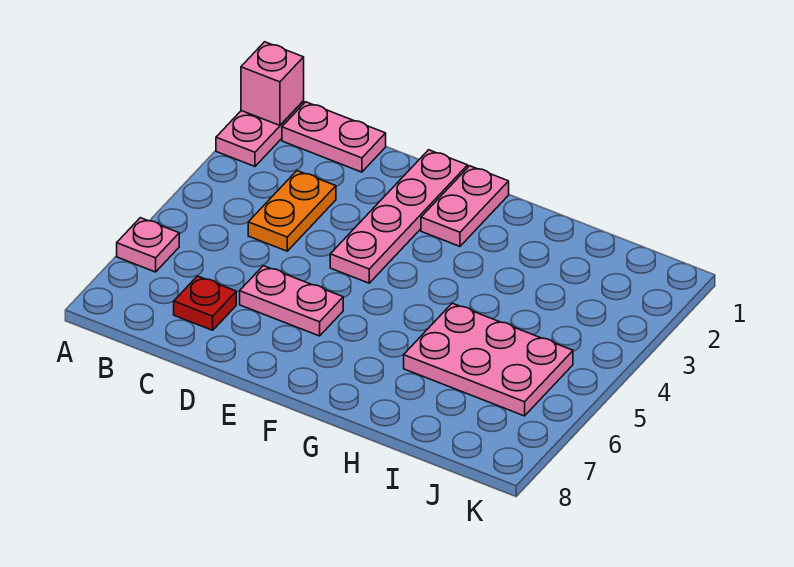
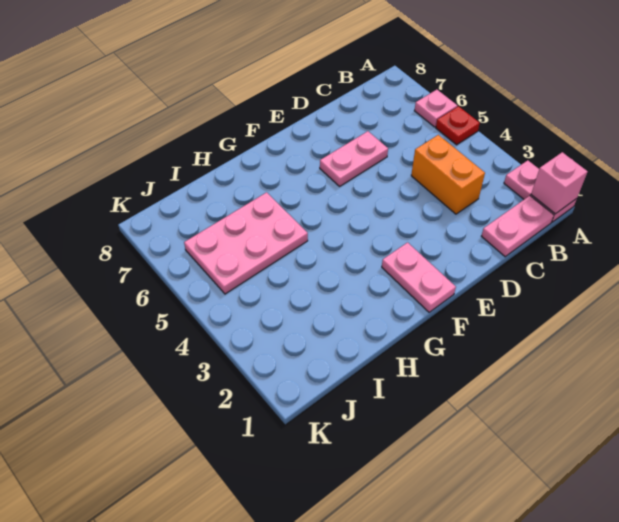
orange plate C3:C4 level 1 -> orange brick C3:C4 level 1
red plate C7 level 1 -> red plate A5 level 1
pink plate E1:E4 level 1 -> none

